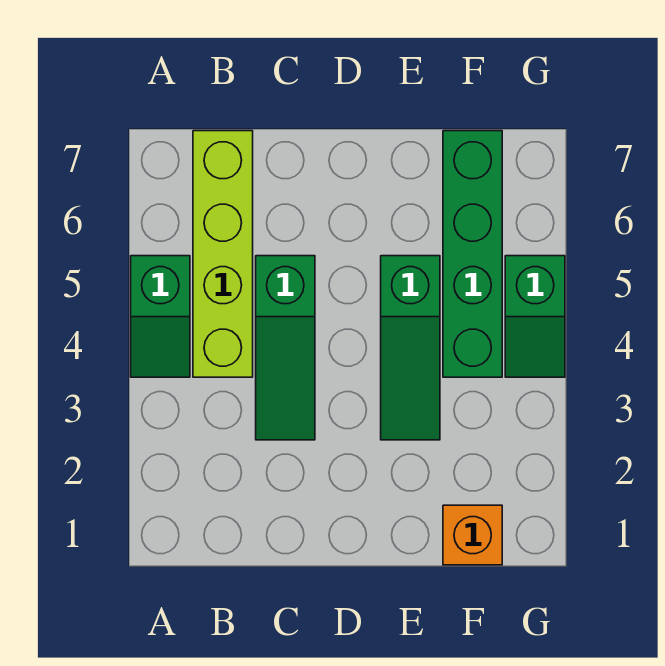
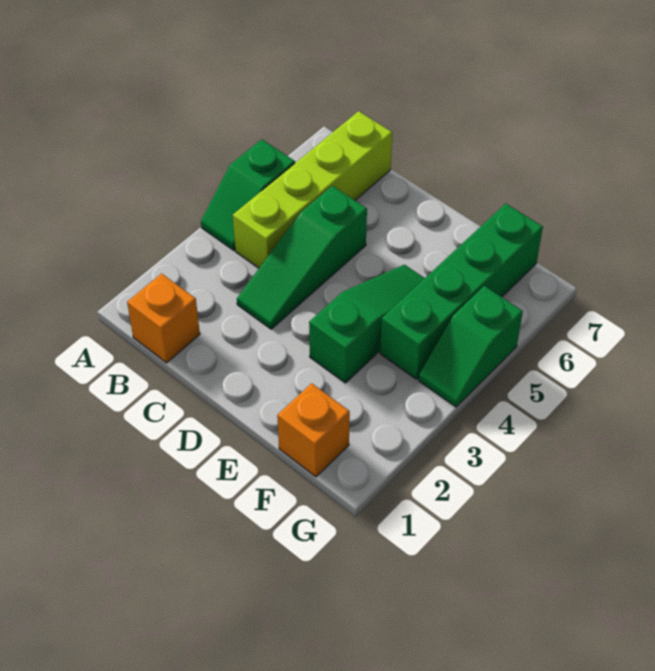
none -> orange brick B1 level 1
green slope E3:E5 level 1 top 5 -> green slope E3:E5 level 1 top 3

